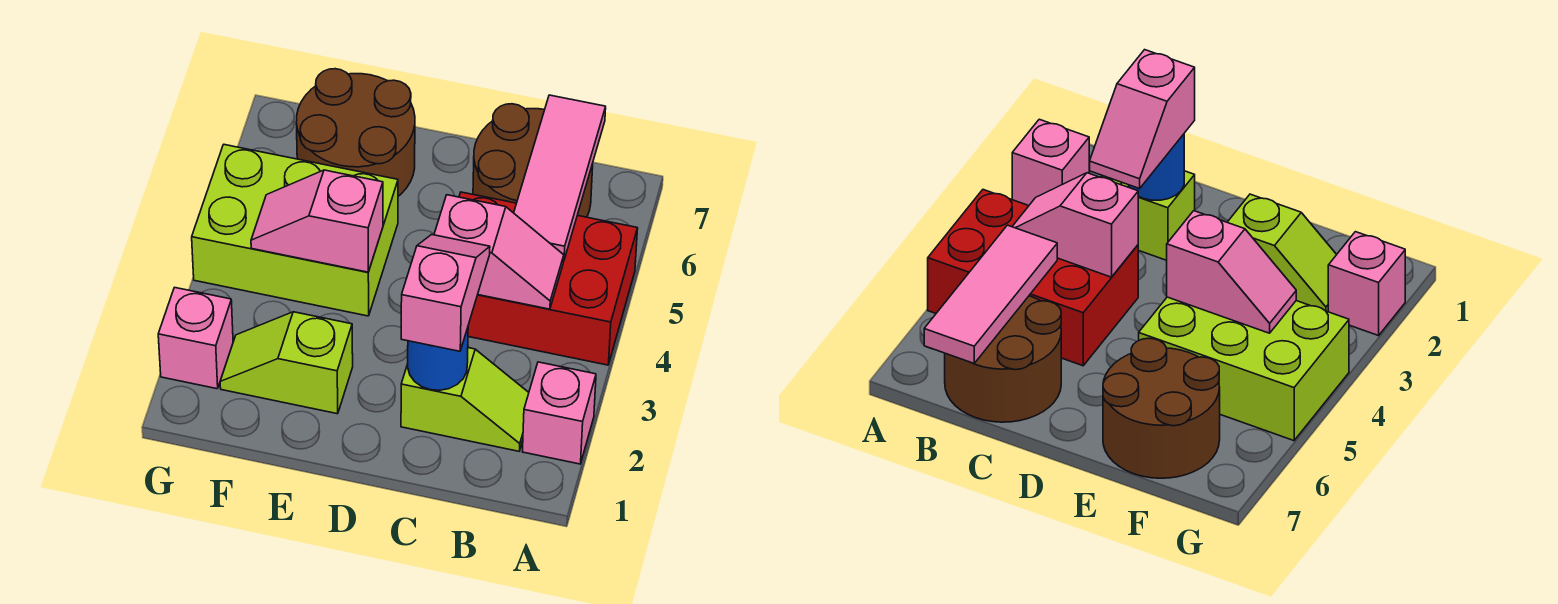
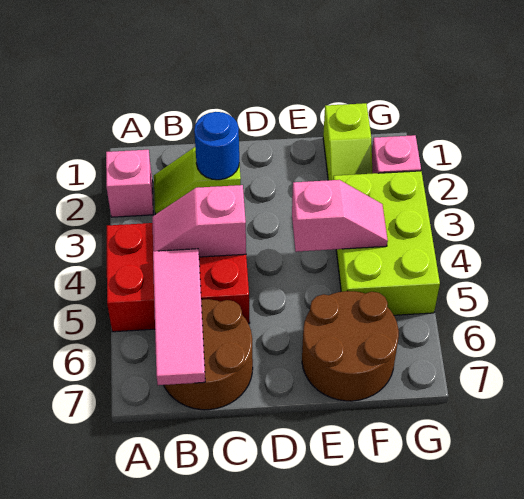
pink slope C2:C3 level 3 top 2 -> none
lime slope E2:F2 level 1 top E -> lime slope F1:F2 level 1 top 1
lime brick E4:G5 level 1 -> lime brick F3:G5 level 1

